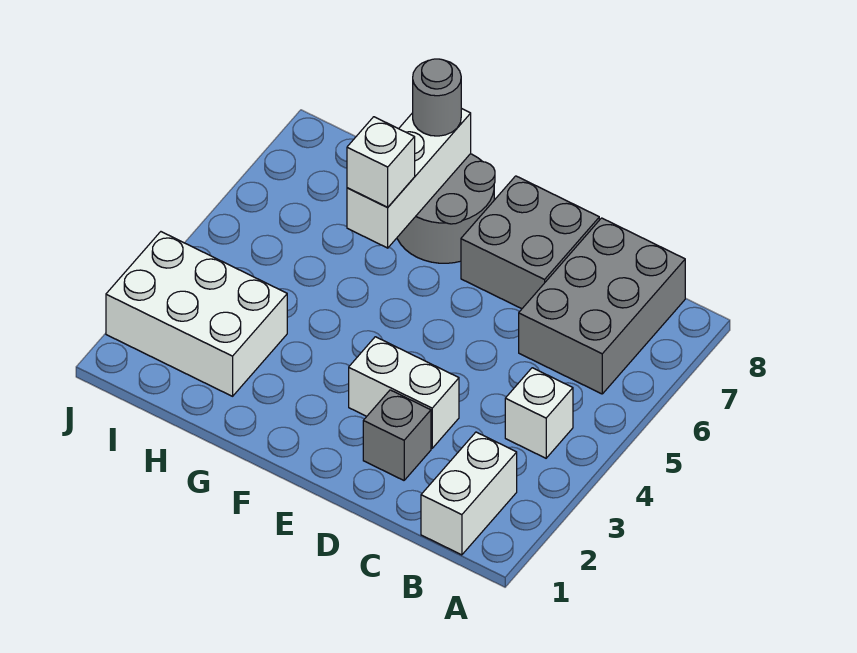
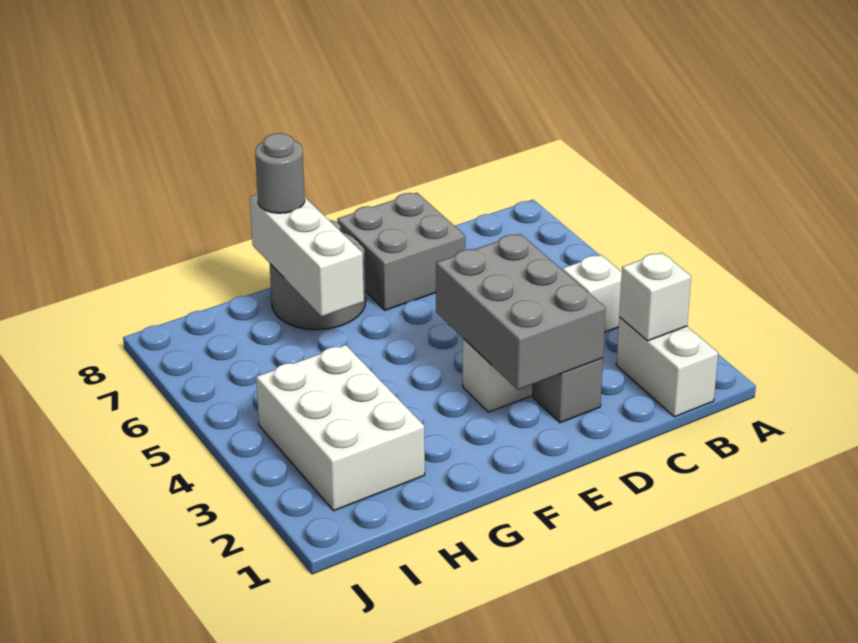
grey brick B6:C8 level 1 -> grey brick D2:E4 level 2
white brick G6 level 3 -> white brick B2 level 2
white brick H2:J3 level 1 -> white brick H2:I4 level 1

